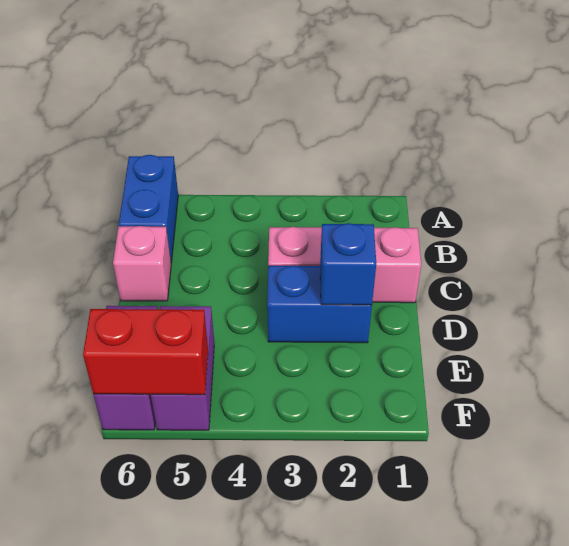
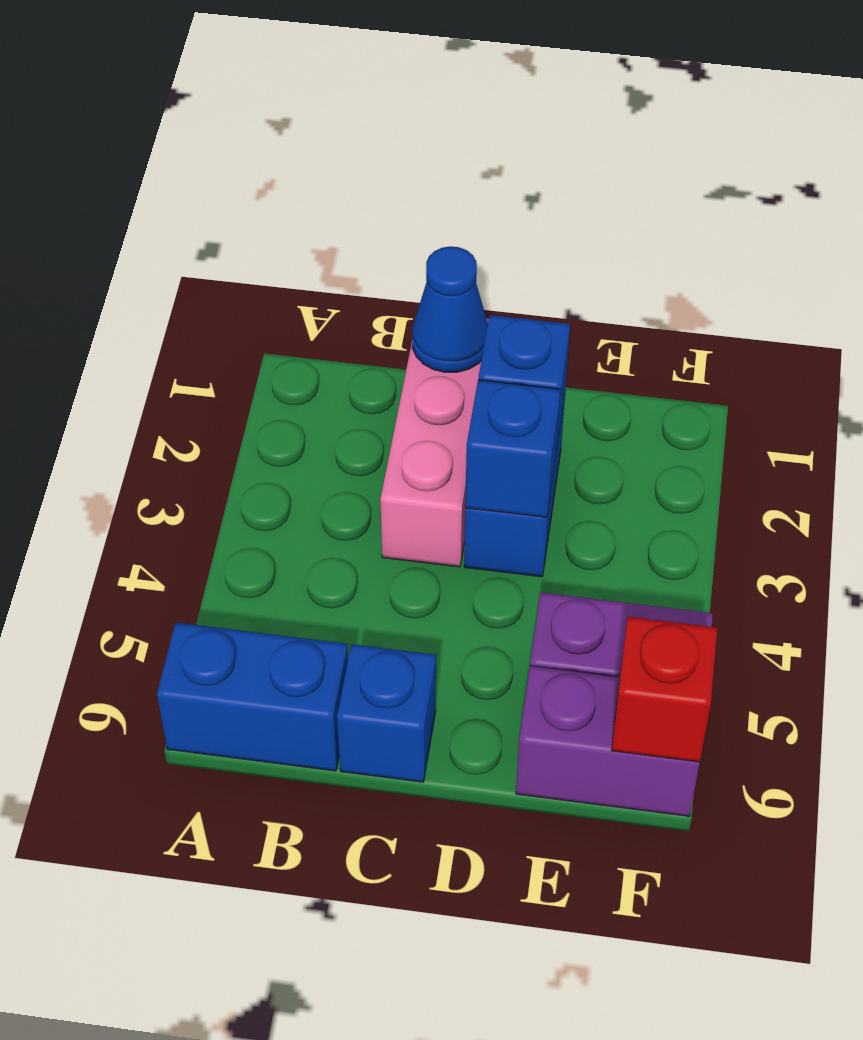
none -> blue cone C1 level 2
pink brick C6 level 1 -> blue brick C6 level 1
none -> blue brick D3 level 2
red brick F5:F6 level 2 -> red brick F6 level 2

